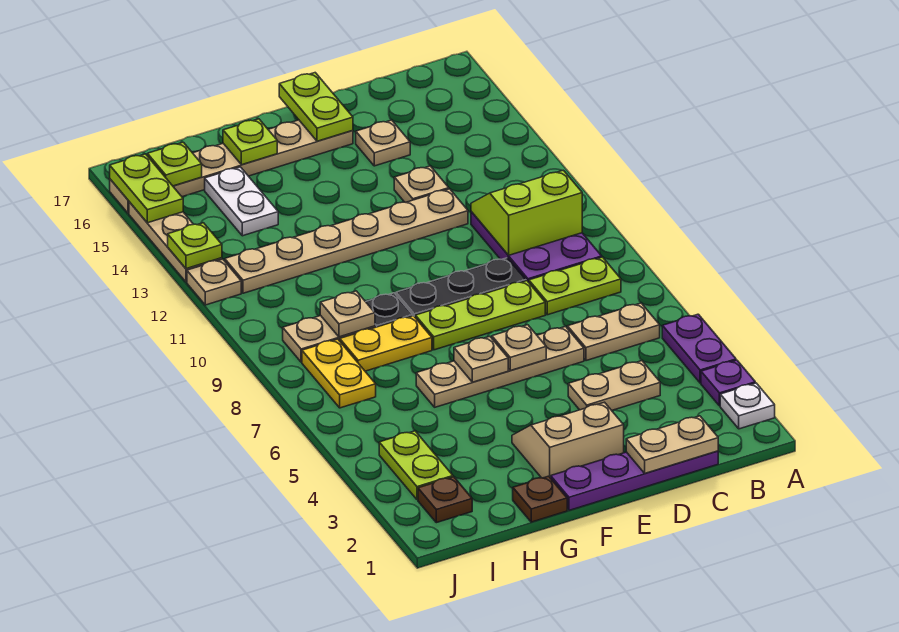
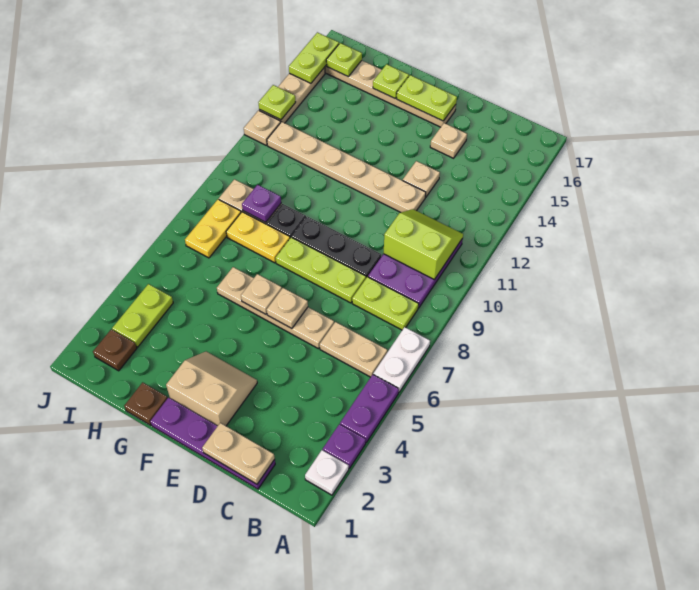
tan plate C4:D4 level 1 -> none
lime plate E16:E17 level 2 -> lime plate E16:F16 level 2
tan plate H9 level 2 -> purple plate H9 level 2
white plate H14:H15 level 1 -> white plate A6:A7 level 1

